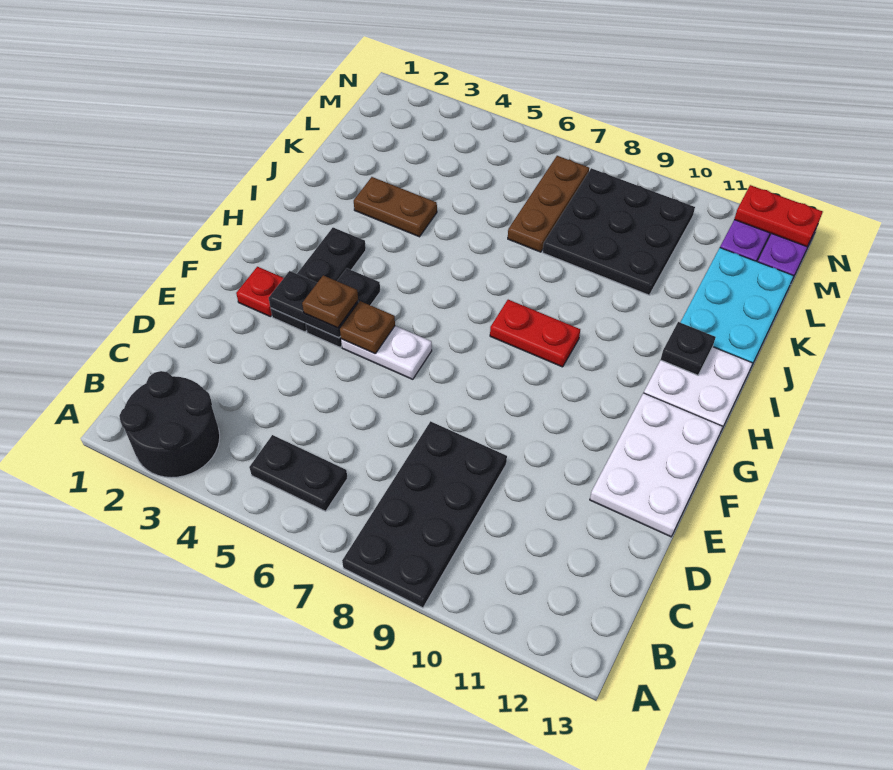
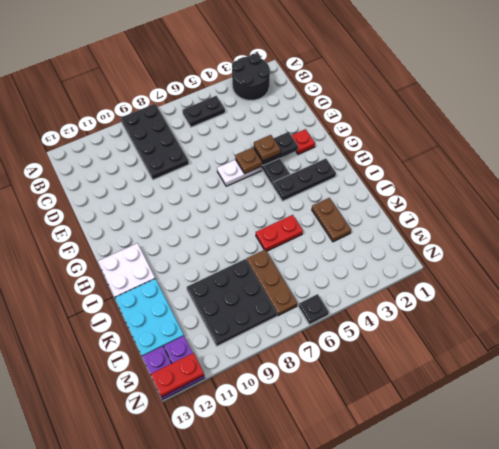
white plate E12:G13 level 1 -> none
black plate F3:H3 level 1 -> black plate H2:H4 level 1
red plate H8:H9 level 1 -> red plate J5:J6 level 1
black plate I12 level 2 -> black plate N6 level 1
brown plate J3:J4 level 1 -> brown plate J3:K3 level 1

